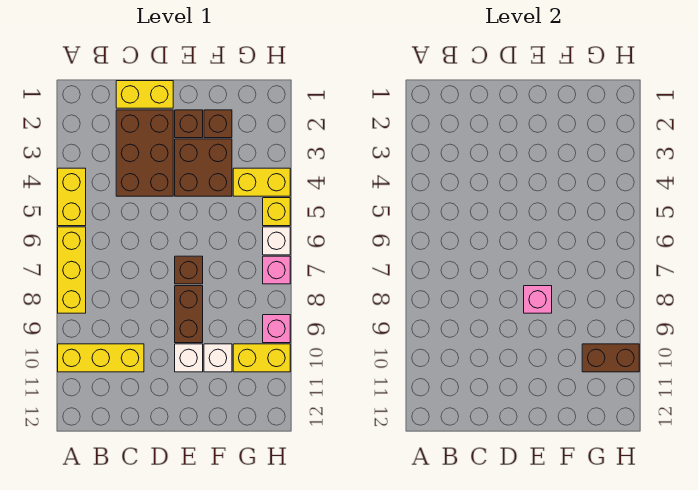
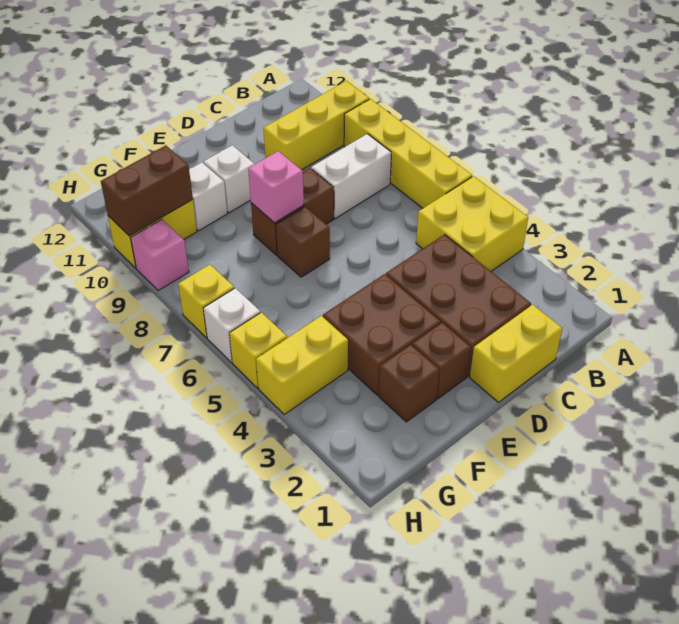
yellow brick A4:A5 level 1 -> yellow brick A4:B5 level 1
yellow brick A6:A8 level 1 -> yellow brick A6:A9 level 1
none -> white brick B8:C8 level 1
brown brick E8:E9 level 1 -> brown brick D8:E8 level 1
pink brick H7 level 1 -> yellow brick H7 level 1

